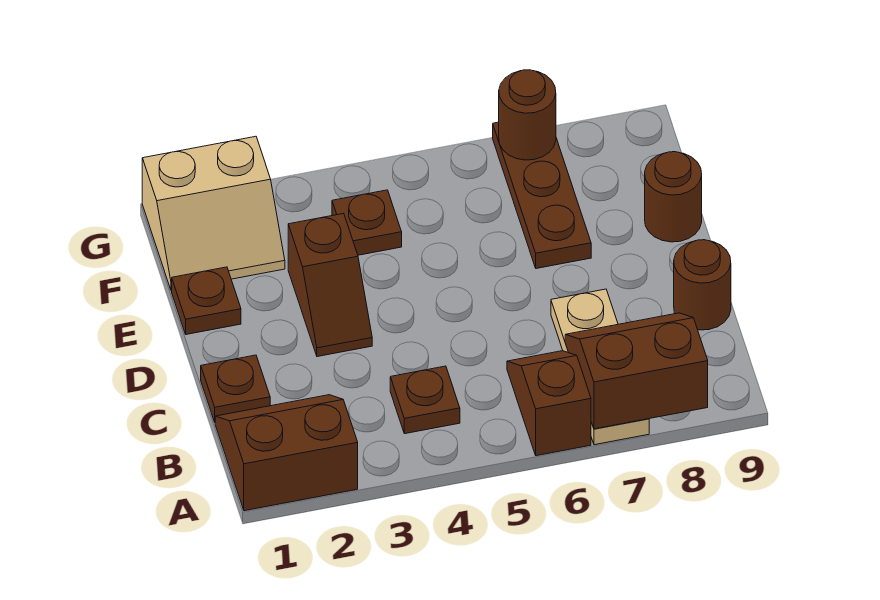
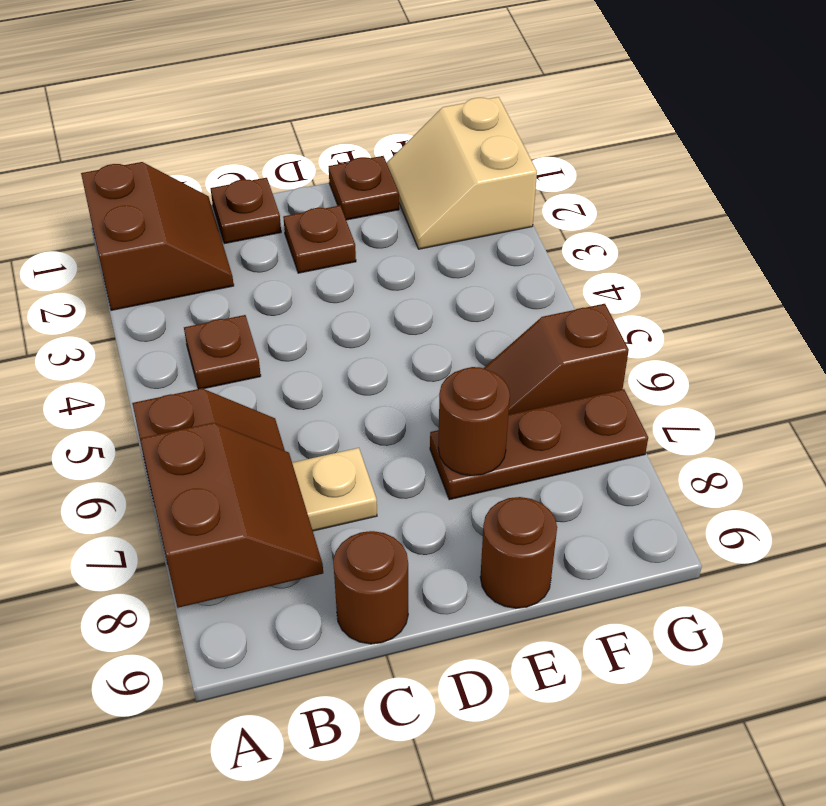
brown slope D3:E3 level 1 top E -> brown slope F6:G6 level 1 top G
brown plate F4 level 1 -> brown plate D2 level 1
brown round brick G7 level 2 -> brown round brick E7 level 2

